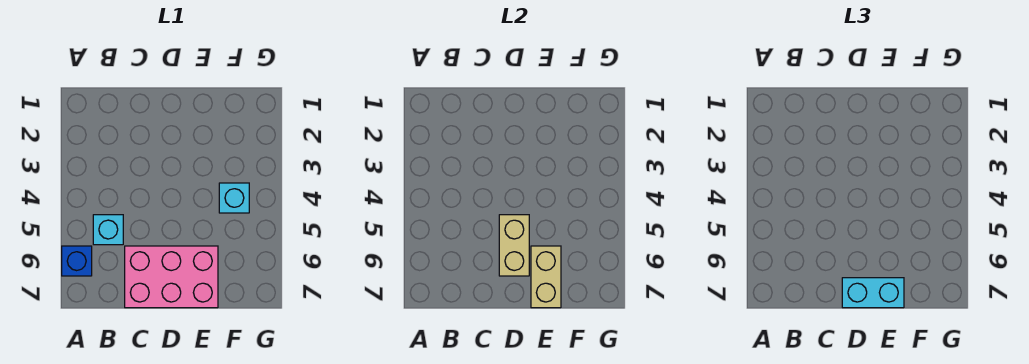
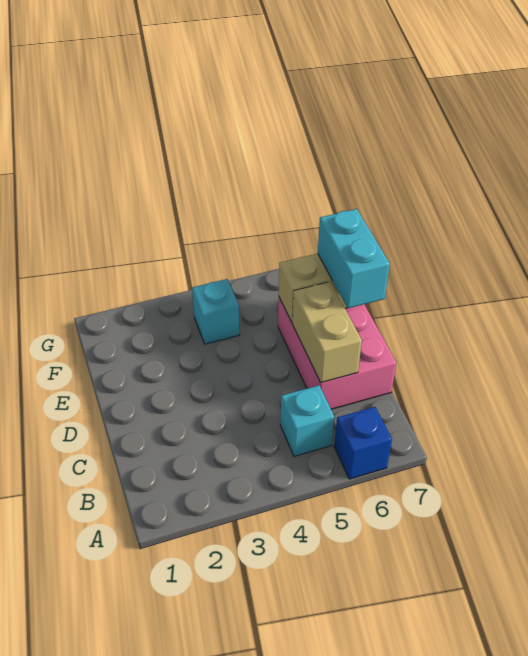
tan brick D5:D6 level 2 -> tan brick C6:D6 level 2

